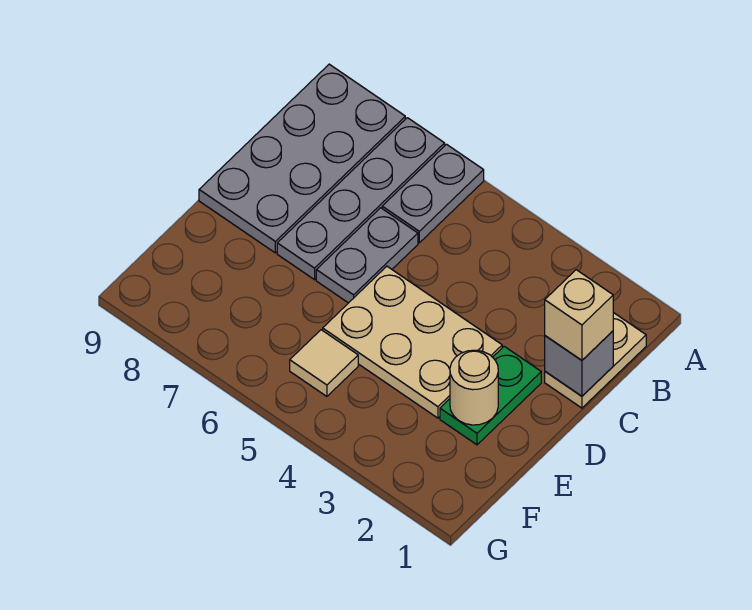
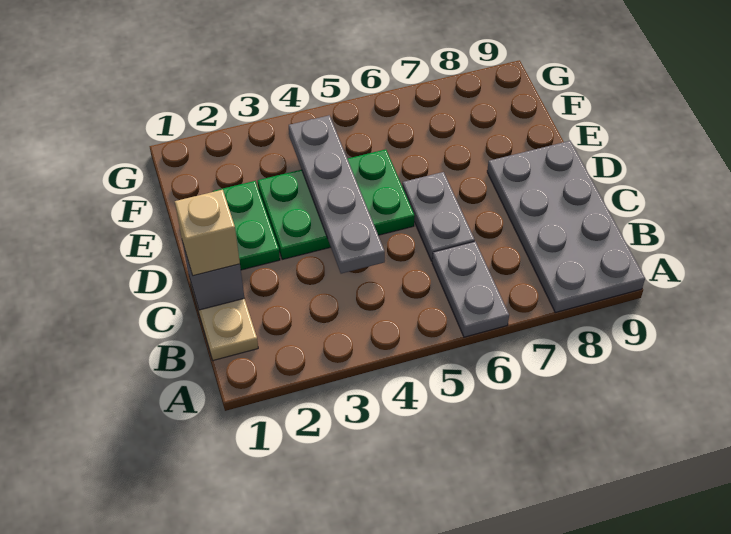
grey plate A7:D7 level 1 -> grey plate C4:F4 level 2
tan plate D3:E5 level 1 -> green plate D3:E5 level 1
tan round brick E2 level 2 -> none
tan tile F5 level 1 -> none

